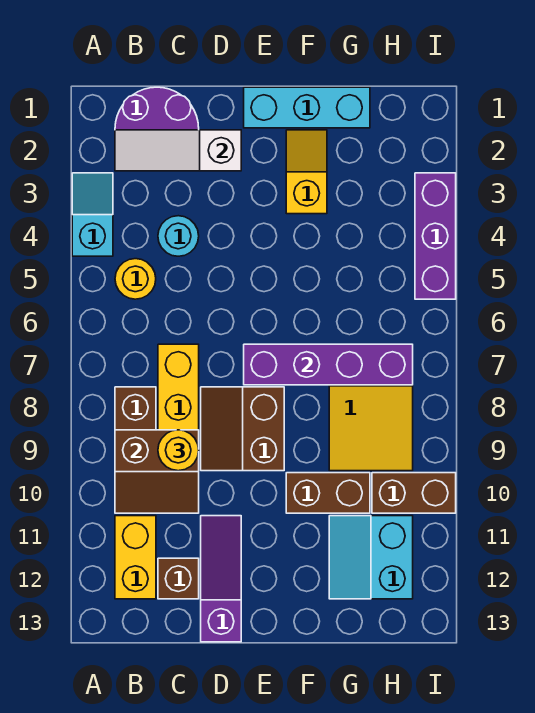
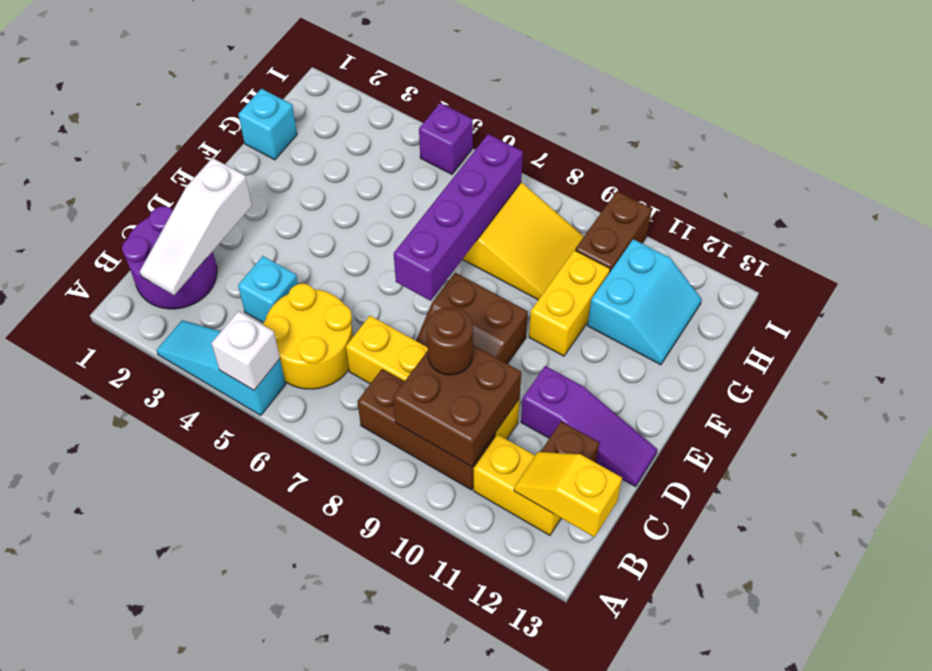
cyan slope A3:A4 level 1 top 4 -> cyan slope A3:A5 level 1 top 5
none -> white brick A5 level 2
yellow round brick B5 level 1 -> yellow round brick B5:C6 level 1
brown slope B9:C10 level 2 top 9 -> brown brick B9:C10 level 2
cyan round brick C4 level 1 -> cyan brick C4 level 1
yellow round brick C9 level 3 -> brown round brick C9 level 3
purple slope D11:D13 level 1 top 13 -> purple slope D11:D13 level 1 top 11
cyan brick E1:G1 level 1 -> cyan brick G1 level 1
yellow slope F2:F3 level 1 top 3 -> yellow slope B12:B13 level 2 top 13
brown brick F10:G10 level 1 -> yellow brick F10:G10 level 1
cyan slope G11:H12 level 1 top H -> cyan slope G11:H12 level 1 top 11
purple brick I3:I5 level 1 -> purple brick I5 level 1

